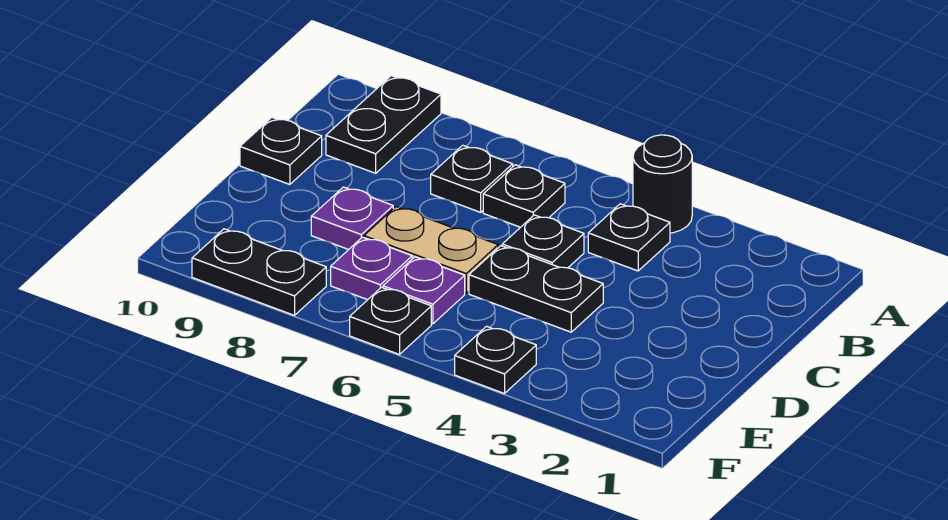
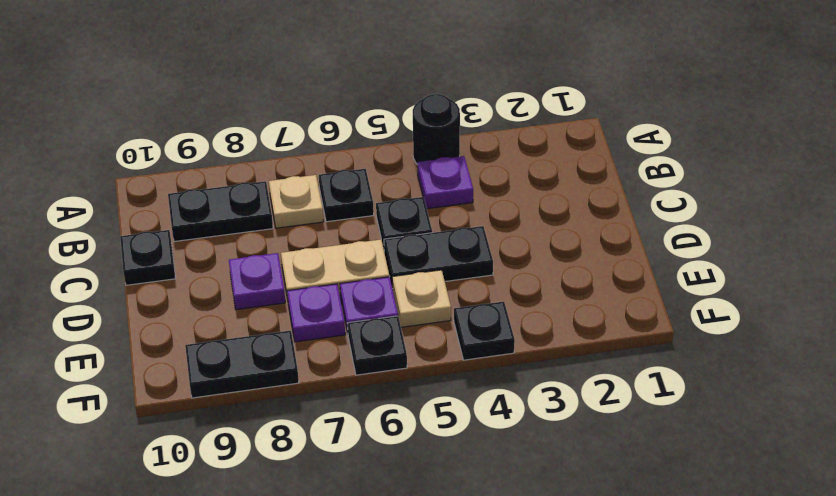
black plate A9:B9 level 1 -> black plate B8:B9 level 1
black plate B4 level 1 -> purple plate B4 level 1
black plate B7 level 1 -> tan plate B7 level 1
none -> tan plate E5 level 1

